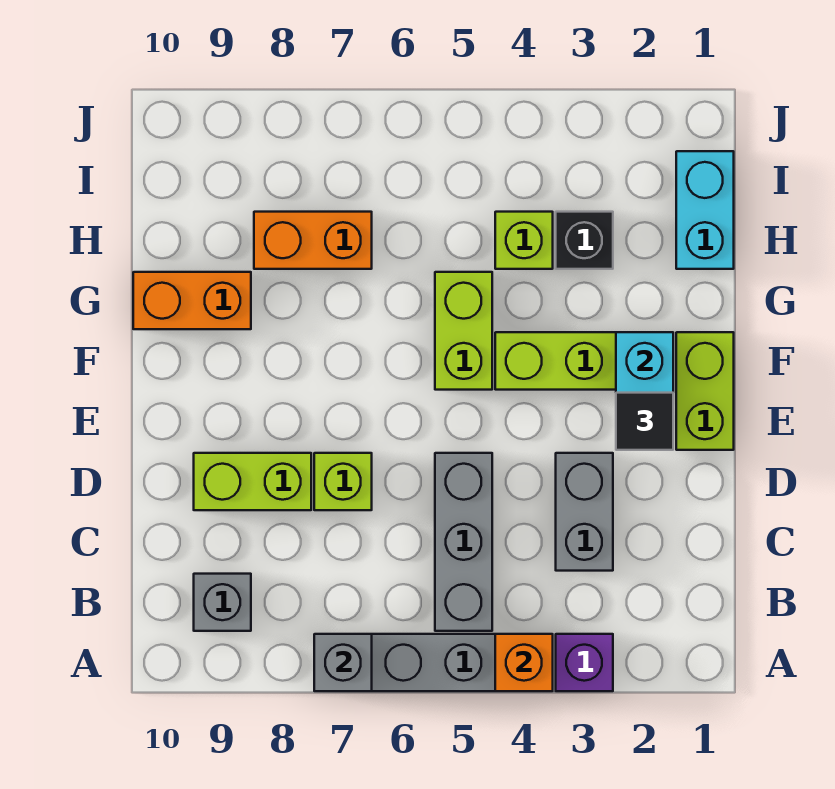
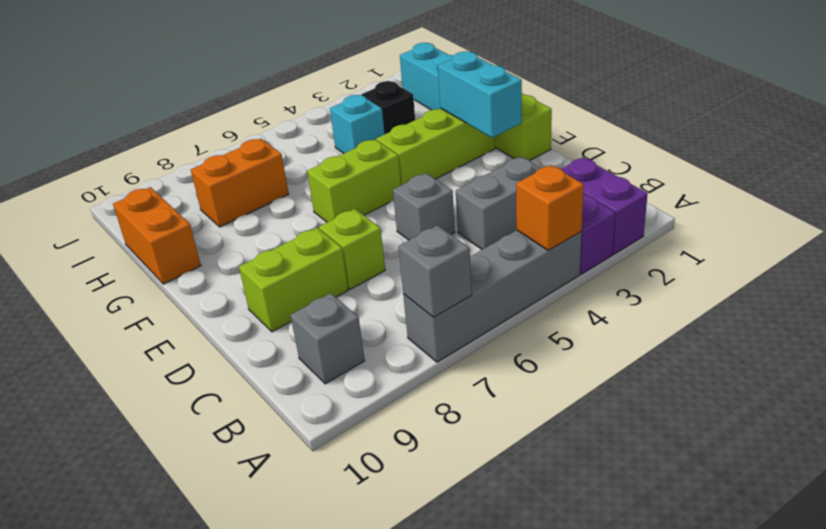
none -> purple brick A2:B2 level 1
grey brick B5:D5 level 1 -> grey brick D5 level 1
grey brick C3:D3 level 1 -> grey brick C3:C4 level 1
black tile E2 level 3 -> none
lime brick F5:G5 level 1 -> lime brick F5:F6 level 1
orange brick G9:G10 level 1 -> orange brick G10:H10 level 1
lime brick H4 level 1 -> cyan brick H4 level 1

